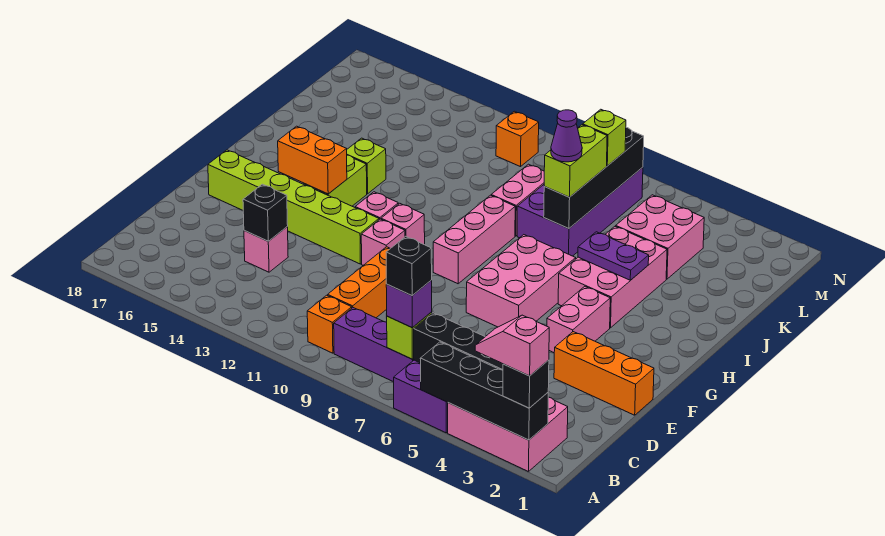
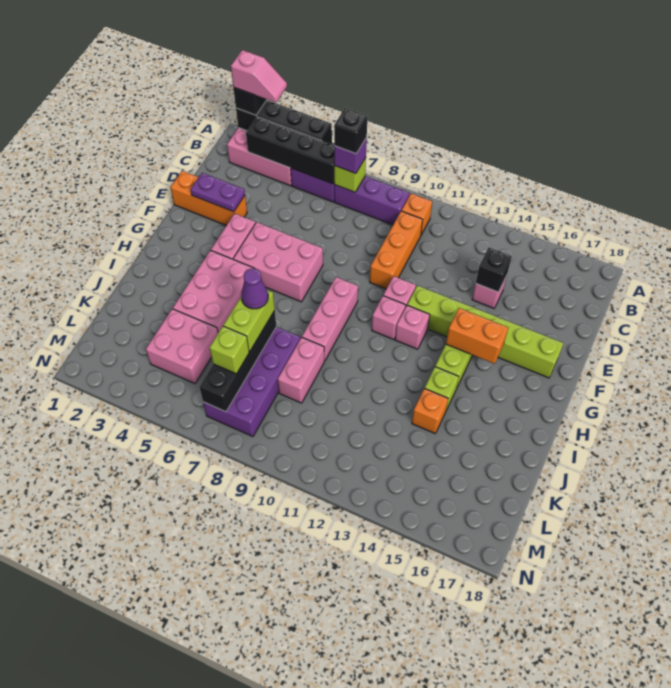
pink brick F6:H7 level 1 -> pink brick F5:G7 level 1
purple plate I4:I5 level 2 -> purple plate E2:E3 level 2
orange brick M11 level 1 -> orange brick J14 level 1

